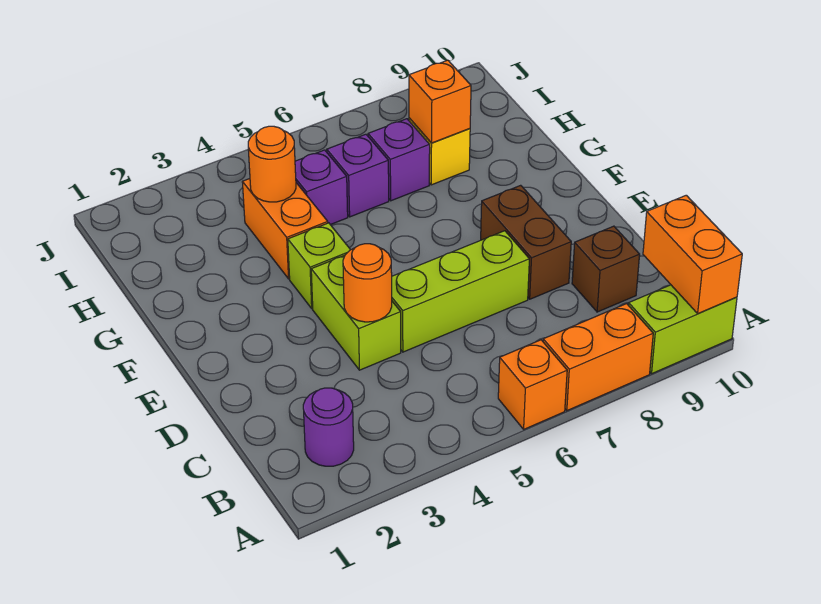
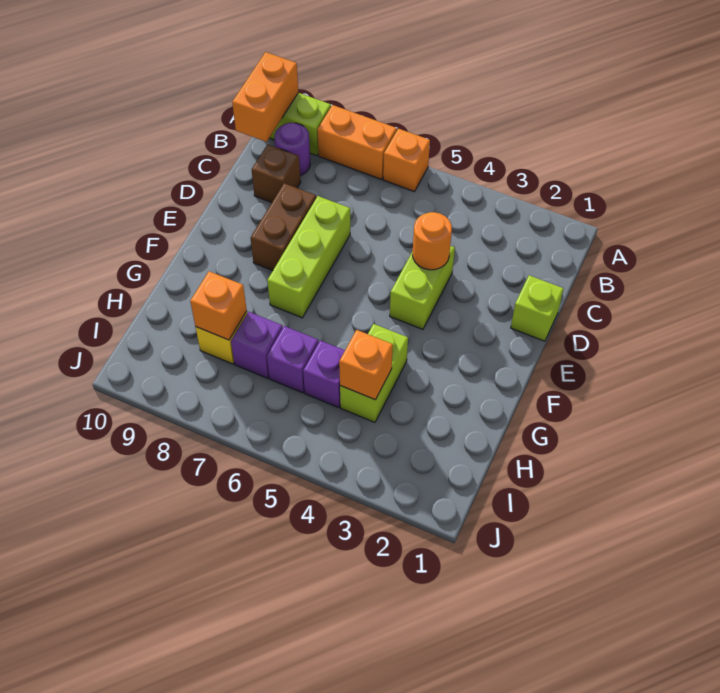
purple round brick B2 level 1 -> purple round brick B9 level 1
lime brick D5:D7 level 1 -> lime brick D7:F7 level 1
lime brick F4 level 1 -> lime brick D1 level 1
orange brick G4:H4 level 1 -> lime brick G4:H4 level 1
orange round brick H4 level 2 -> orange brick H4 level 2

